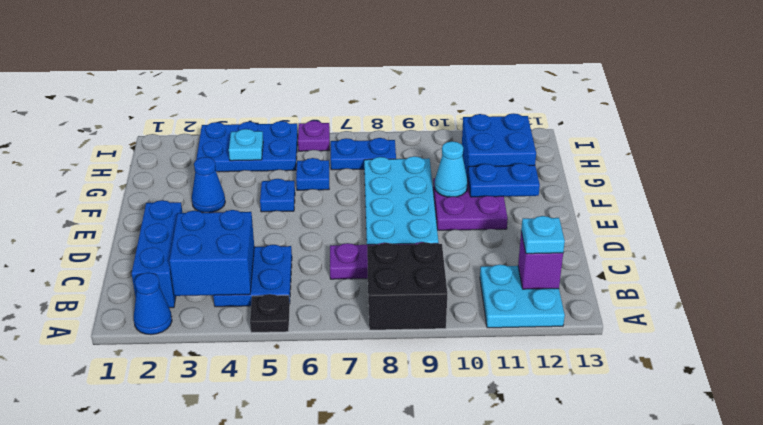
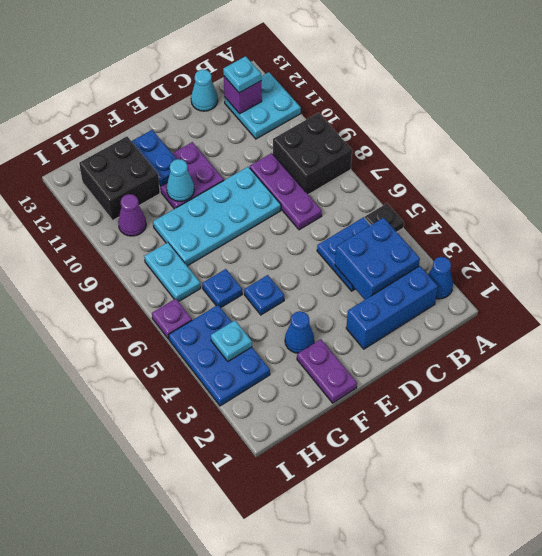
none -> cyan cone C13 level 1
none -> purple plate F1:F2 level 1
blue brick G11:H12 level 1 -> black brick G11:H12 level 1
blue plate H7:H8 level 1 -> cyan plate H7:H8 level 1
none -> purple cone H10 level 1

